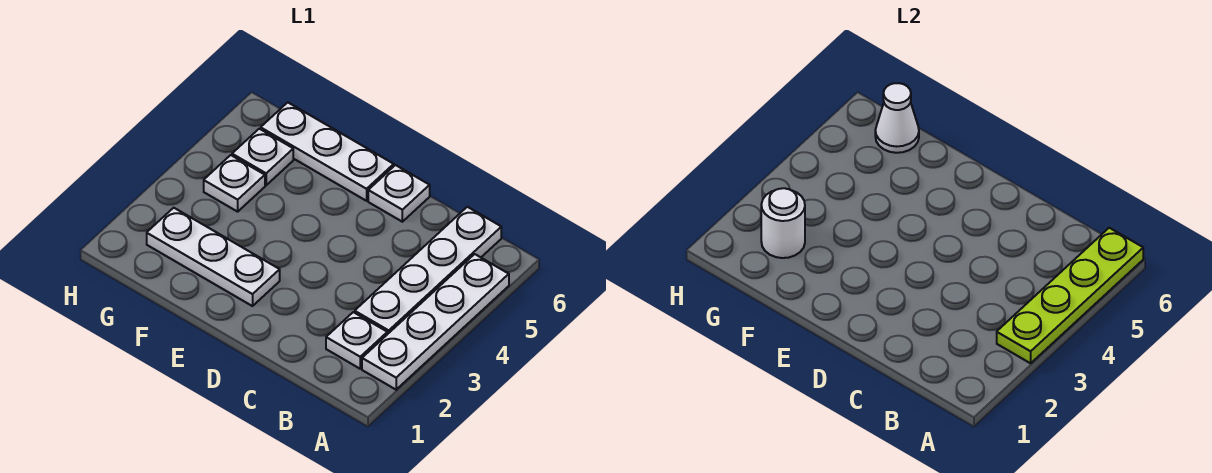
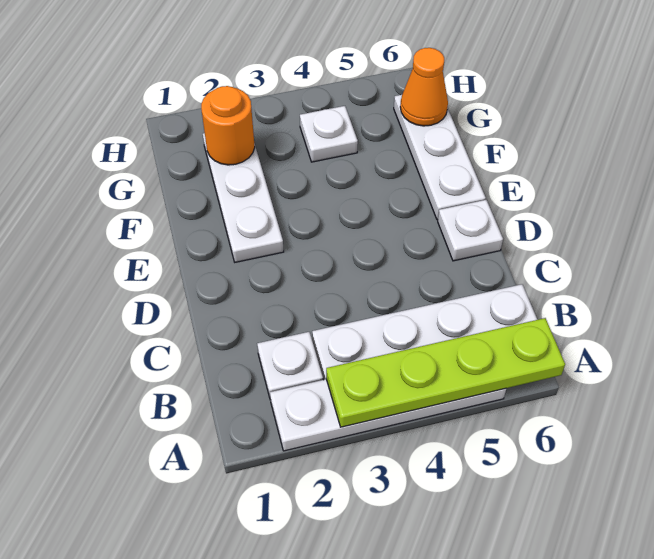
white round brick G2 level 2 -> orange round brick G2 level 2
white plate G5 level 1 -> none
white cone G6 level 2 -> orange cone G6 level 2

